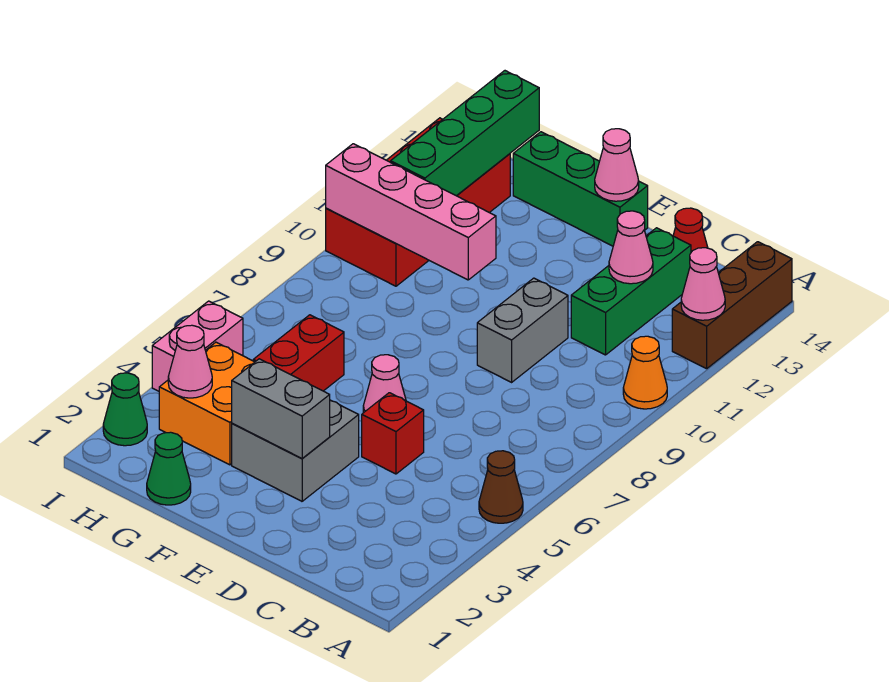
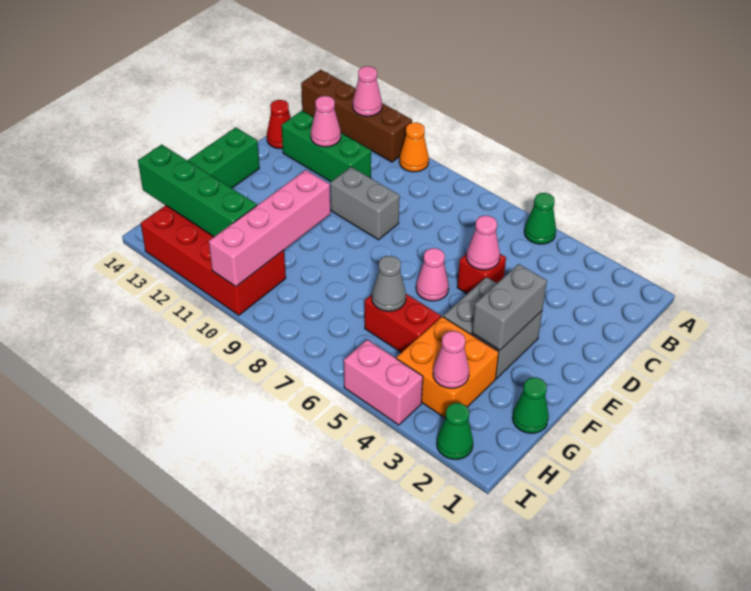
brown cone A5 level 1 -> green cone A5 level 1
brown brick A12:A14 level 1 -> brown brick A11:A14 level 1
pink cone E14 level 2 -> pink cone D5 level 2
none -> grey cone G6 level 2

